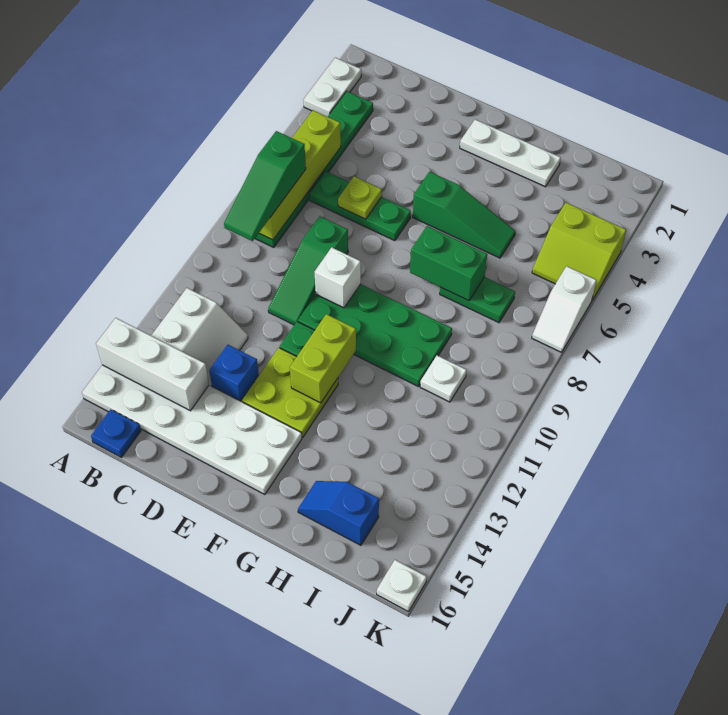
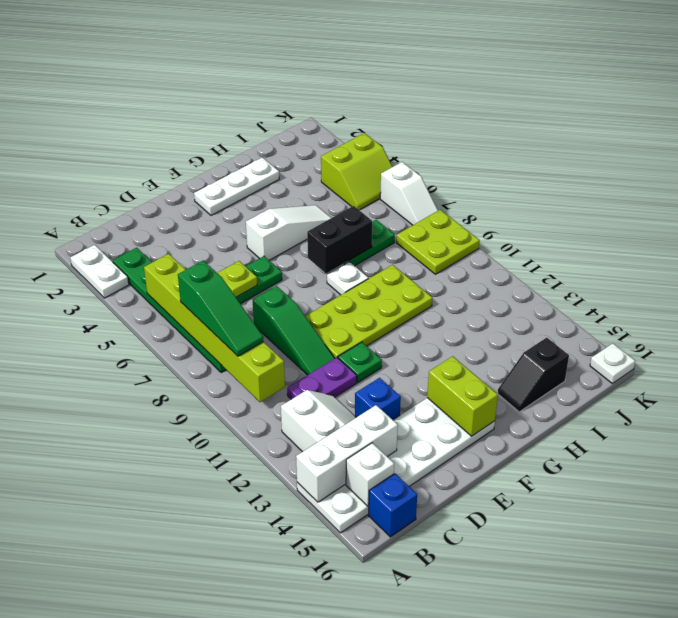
lime brick B5:B8 level 2 -> lime brick B5:B10 level 2
blue plate B16 level 1 -> blue brick B16 level 1
none -> purple plate C11:D11 level 1
green plate E9:H10 level 1 -> lime plate E9:H10 level 1
white brick E9 level 2 -> white brick B15 level 2
lime plate E12:F13 level 1 -> lime plate J8:K9 level 1
green slope F5:H5 level 1 top F -> white slope F5:H5 level 1 top F
lime brick F11:F12 level 2 -> lime brick F14:F15 level 2
green brick G7:H7 level 2 -> black brick G7:H7 level 2
blue slope H15:I15 level 1 top I -> black slope H15:I15 level 1 top I
white plate I10 level 1 -> white plate G8 level 1

